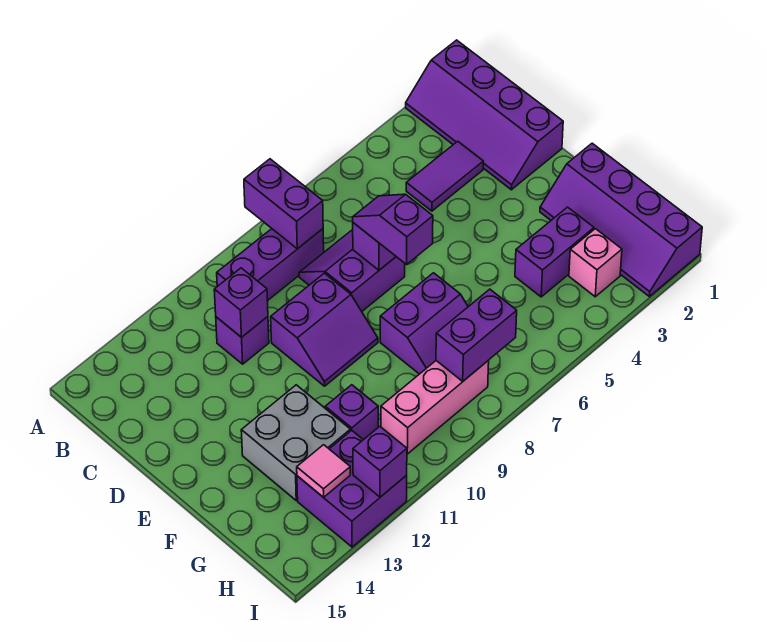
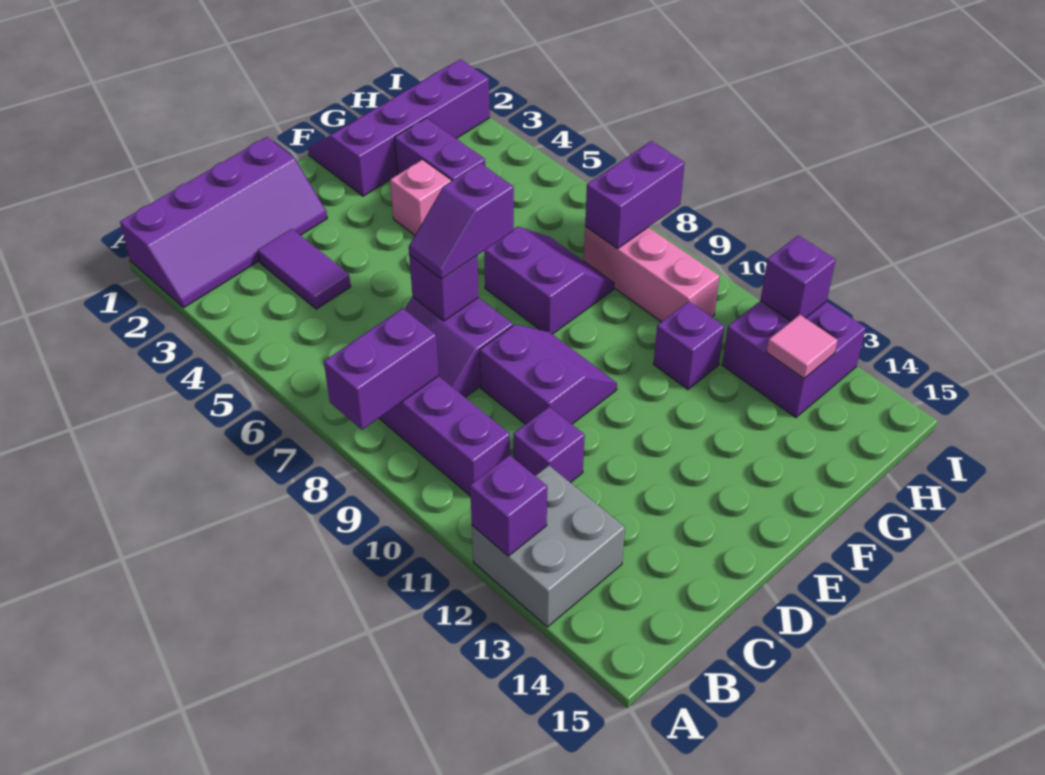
purple brick C11 level 2 -> purple brick A12 level 2
purple slope F1:I2 level 1 top 1 -> purple slope F1:I2 level 1 top 2
grey brick F12:G13 level 1 -> grey brick A12:B13 level 1
pink brick H3 level 1 -> pink brick F4 level 1
purple brick H7:H8 level 2 -> purple brick H8:I8 level 2

